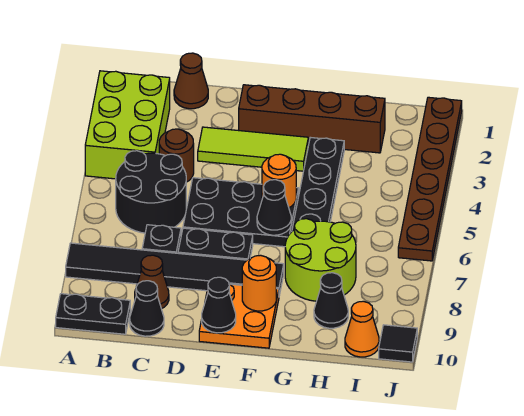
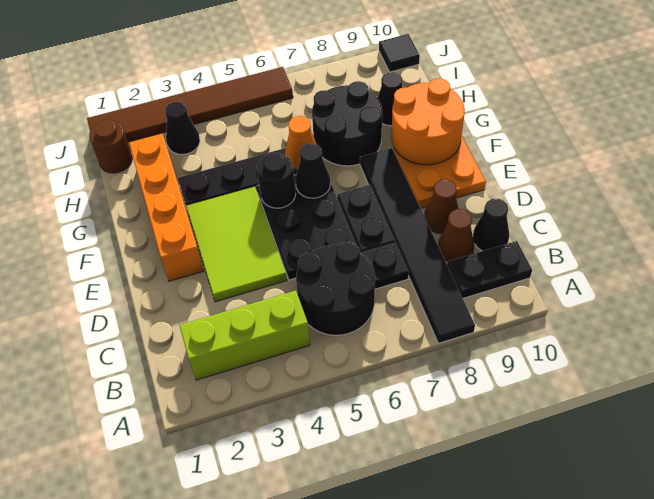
lime brick A2:B4 level 1 -> lime brick B2:B4 level 1
black plate A10:B10 level 1 -> black plate B9:B10 level 1
brown cone C1 level 1 -> brown cone D9 level 1
brown round brick C4 level 1 -> brown round brick I1 level 1
lime tile D3:F3 level 1 -> lime tile D3:F4 level 1
brown brick E2:H2 level 1 -> orange brick E2:H2 level 1
black cone E10 level 2 -> black cone I3 level 1
orange round brick F5 level 2 -> black round brick F5 level 2
orange round brick F9 level 2 -> orange round brick F9:G10 level 2
lime round brick G7:H8 level 1 -> black round brick G7:H8 level 1
orange cone I10 level 1 -> orange cone G6 level 2
brown plate J1:J6 level 1 -> brown tile J1:J6 level 1

